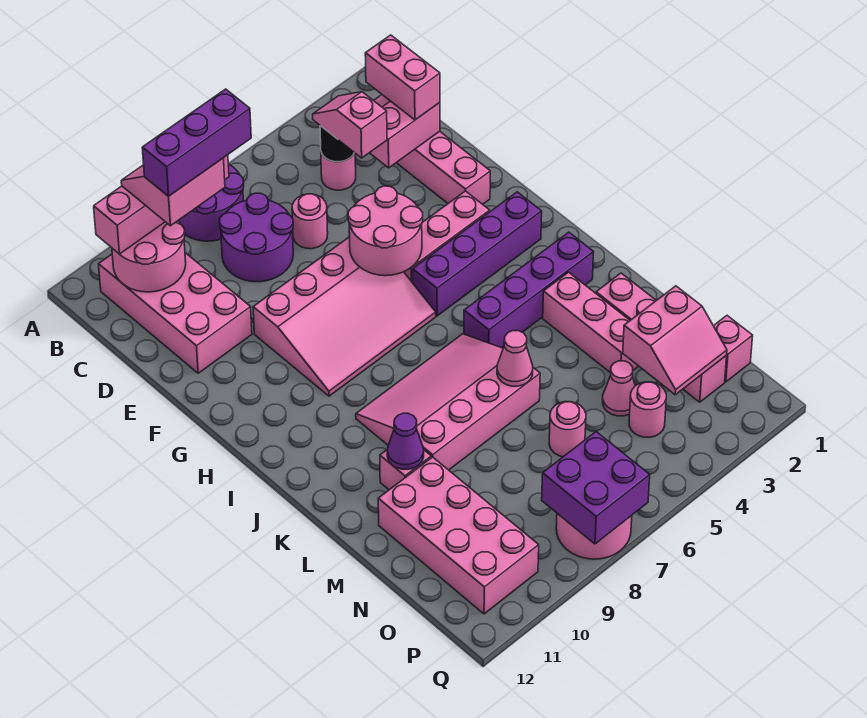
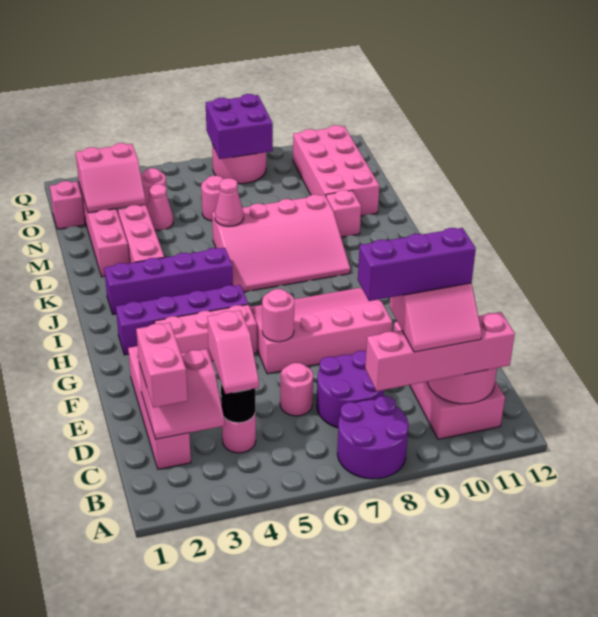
pink round brick F5:G6 level 2 -> pink round brick F6 level 2
purple cone L10 level 2 -> none
pink slope N2:O3 level 2 top N -> pink slope N2:O3 level 2 top O

